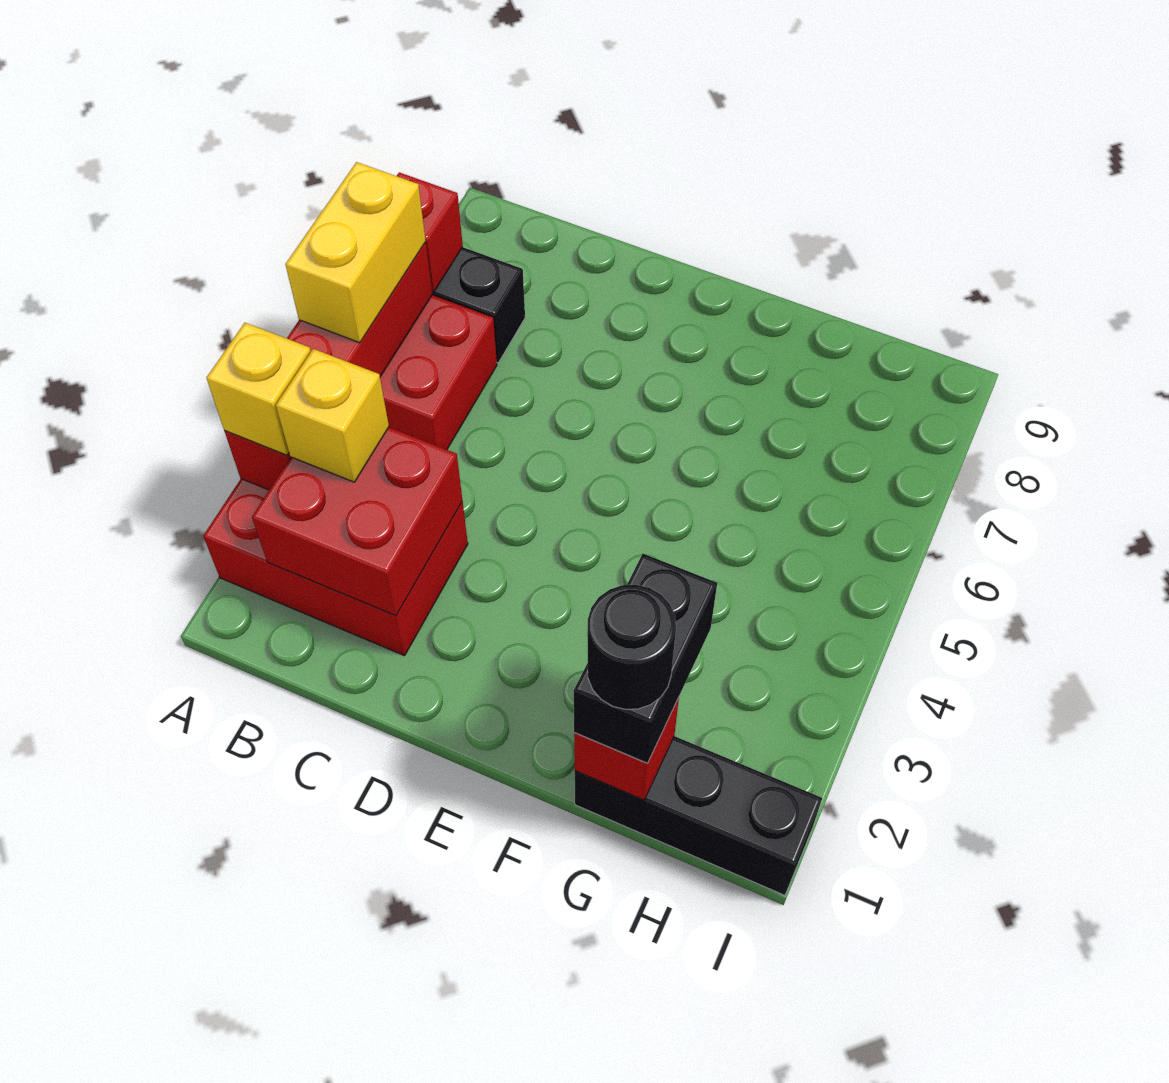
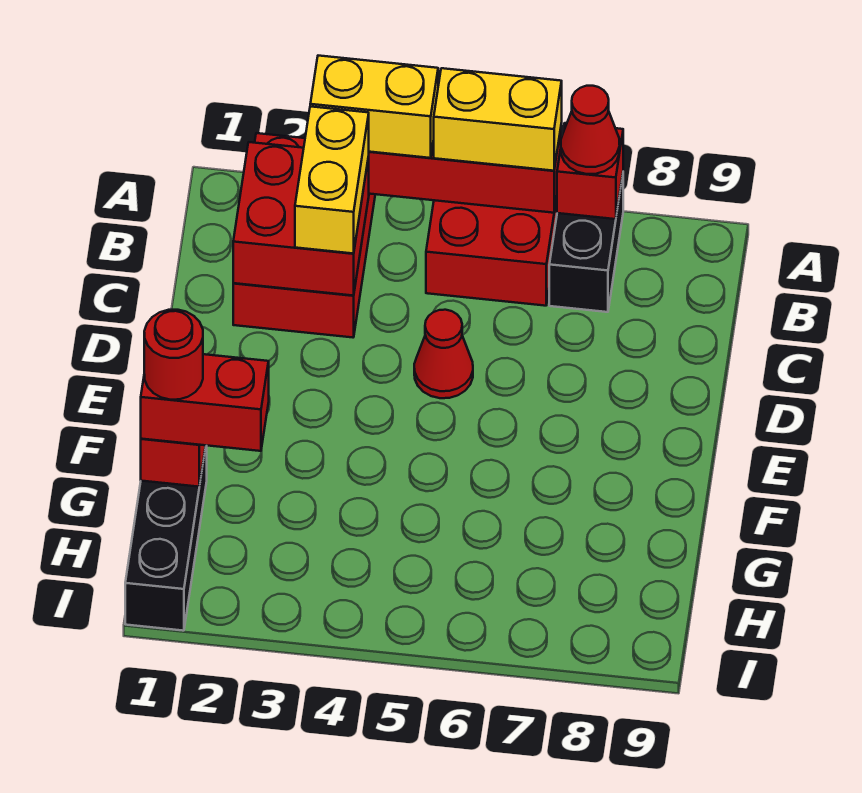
yellow brick A3 level 3 -> yellow brick A3:A4 level 3
none -> red cone A7 level 3
yellow brick B3 level 3 -> yellow brick B3:C3 level 3
none -> red cone D5 level 1
black brick G1:G2 level 3 -> red brick G1:G2 level 3
black round brick G1 level 4 -> red round brick G1 level 4

